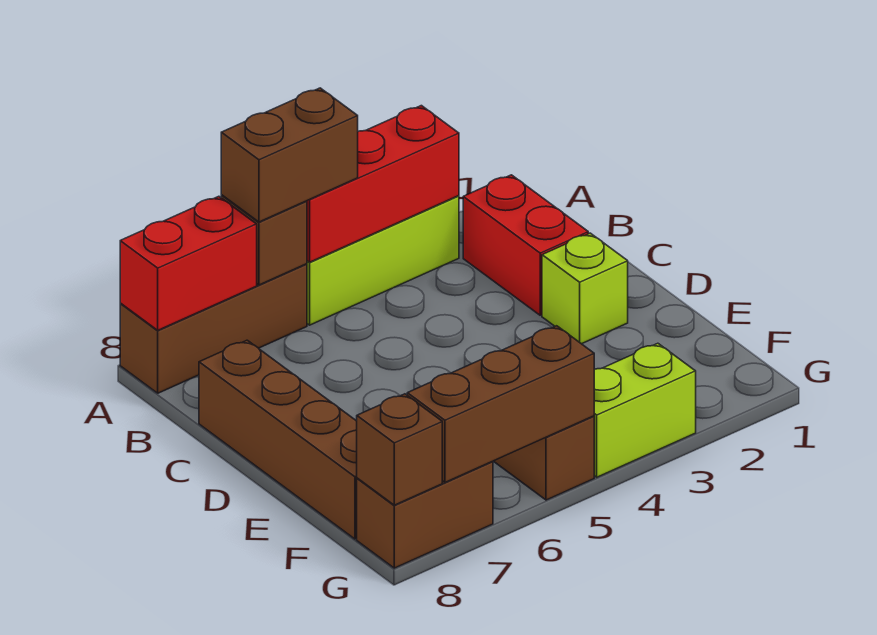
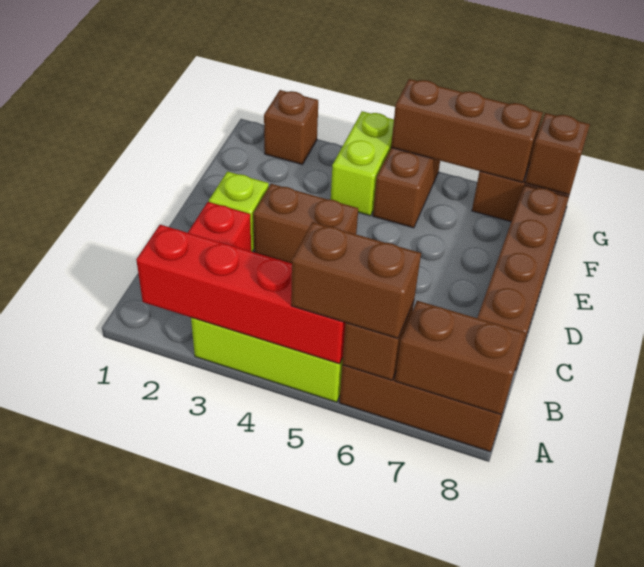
red brick A3:A5 level 2 -> red brick A2:A5 level 2
red brick A7:A8 level 2 -> brown brick A7:A8 level 2
none -> brown brick D3:D4 level 1
none -> brown brick G2 level 1
lime brick G3:G4 level 1 -> lime brick F4:G4 level 1

